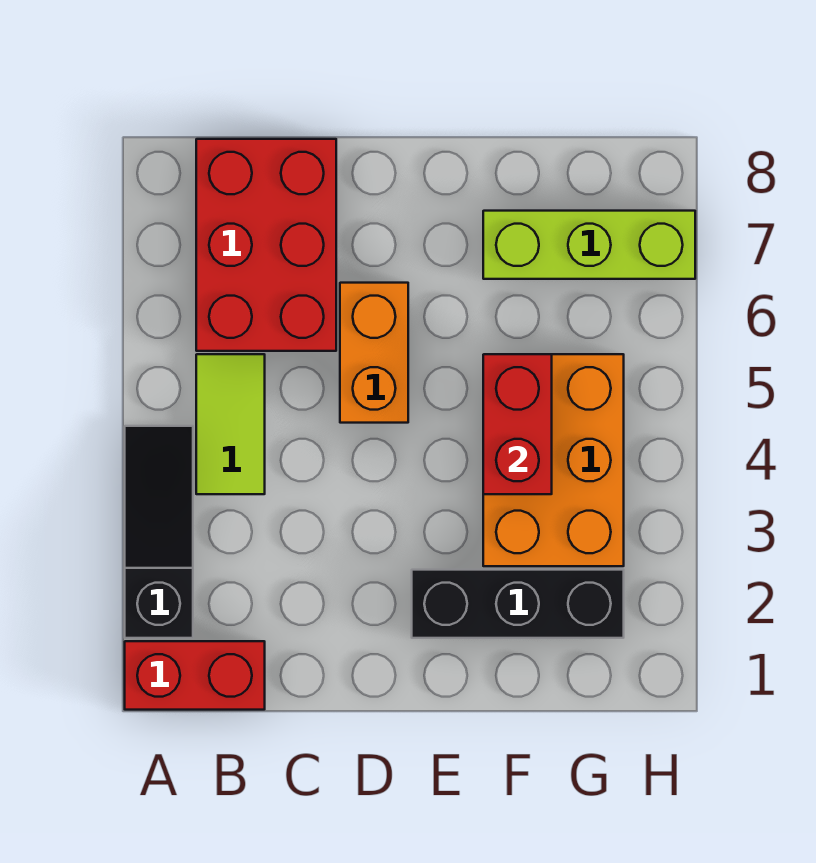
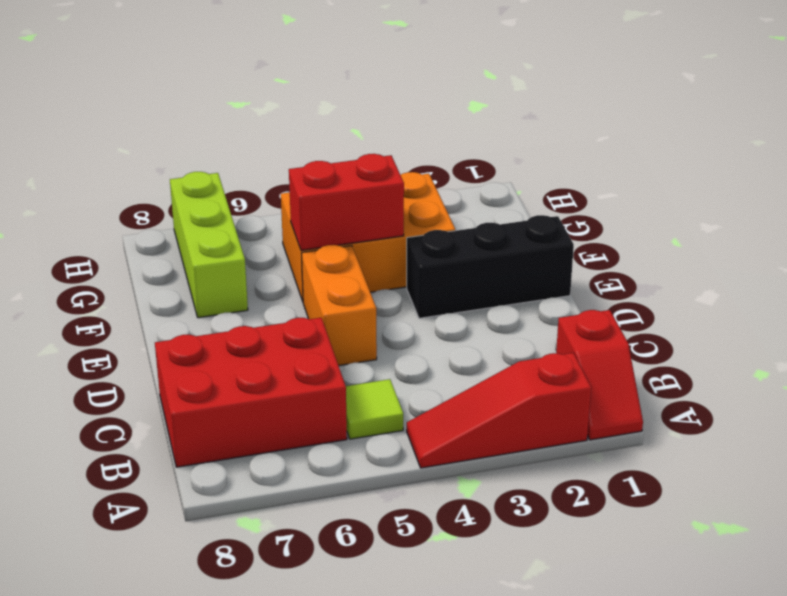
red brick A1:B1 level 1 -> red slope A1:B1 level 1 top B
black slope A2:A4 level 1 top 2 -> red slope A2:A4 level 1 top 2
lime tile B4:B5 level 1 -> lime tile B5 level 1
orange brick D5:D6 level 1 -> orange brick D5:E5 level 1
black brick E2:G2 level 1 -> black brick E1:E3 level 1

